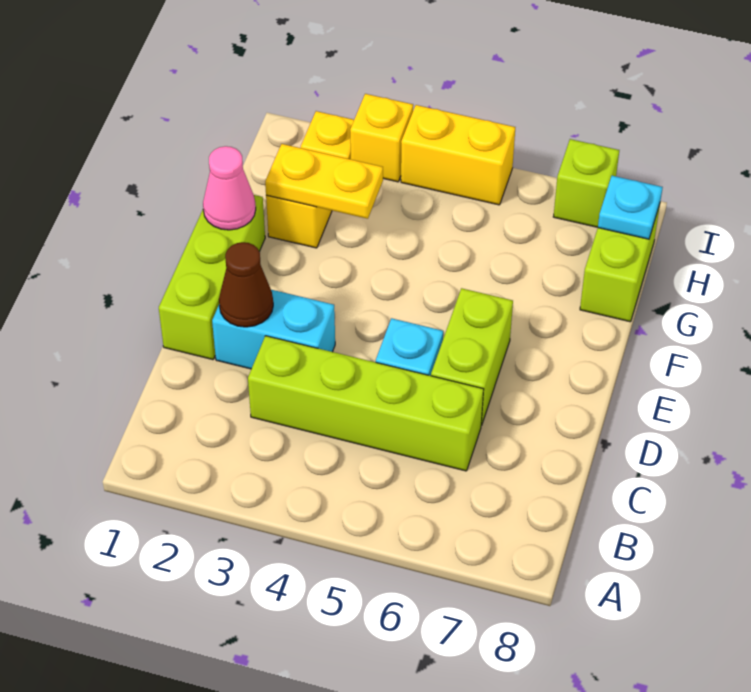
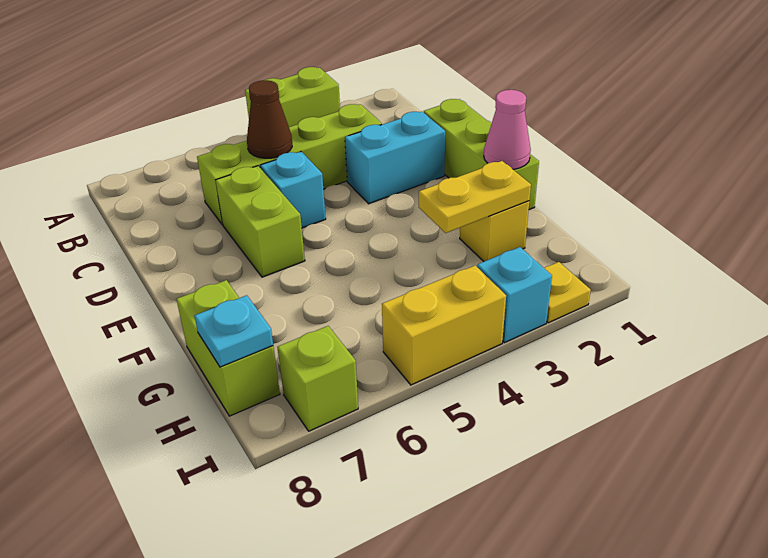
none -> lime brick A3:A4 level 1
brown cone D2 level 2 -> brown cone C5 level 2
yellow brick I3 level 1 -> cyan brick I3 level 1

